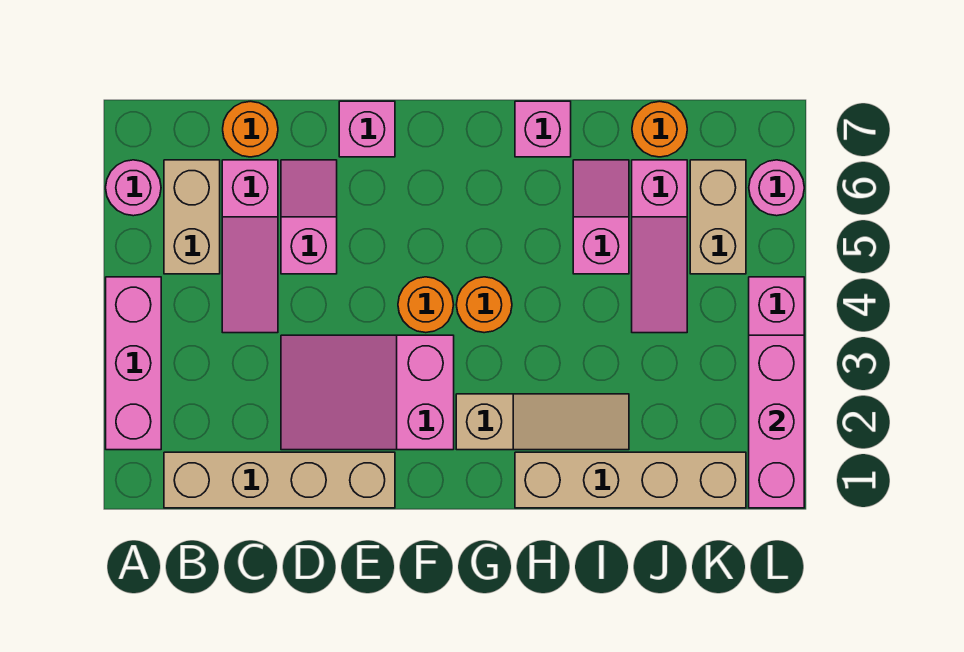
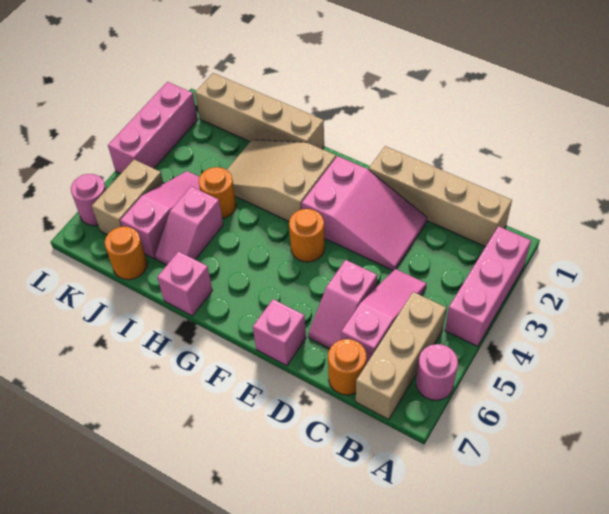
tan brick B5:B6 level 1 -> tan brick B5:B7 level 1
tan slope G2:I2 level 1 top G -> tan slope G2:I3 level 1 top G
orange round brick G4 level 1 -> orange round brick I4 level 1
pink brick L1:L3 level 2 -> none

